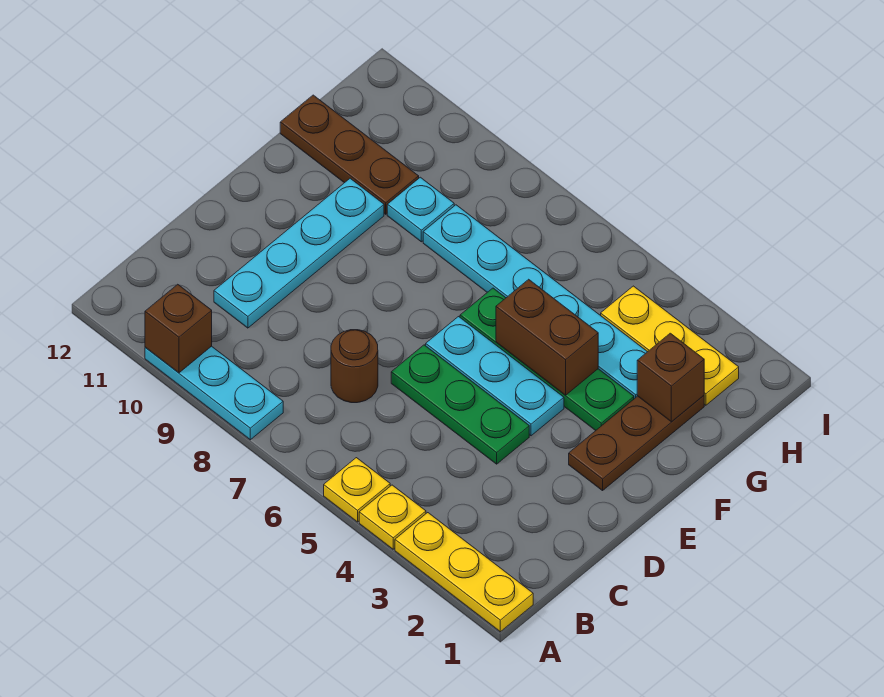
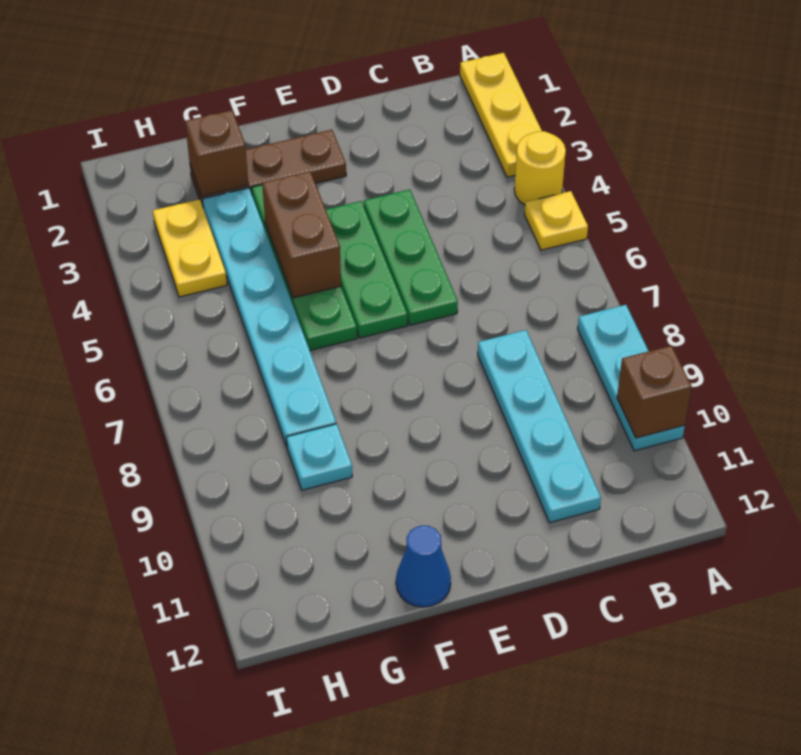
yellow plate A4 level 1 -> yellow round brick A4 level 1
brown round brick C7 level 1 -> none
cyan plate C10:F10 level 1 -> cyan plate C8:C11 level 1
cyan plate E4:E6 level 1 -> green plate E4:E6 level 1
none -> blue cone F12 level 1
brown plate G10:G12 level 1 -> none
yellow plate H2:H4 level 1 -> yellow plate H3:H4 level 1

